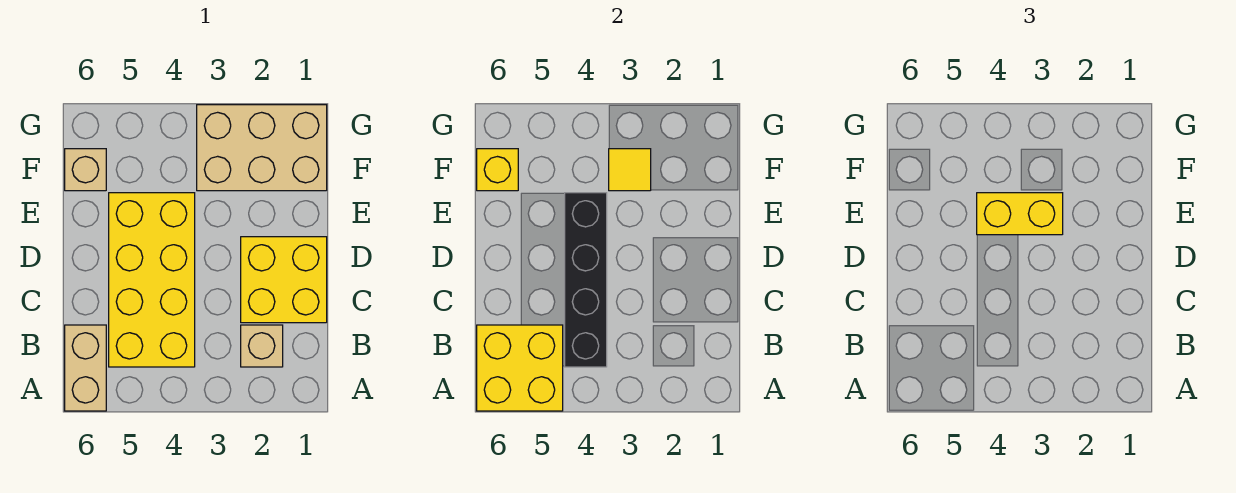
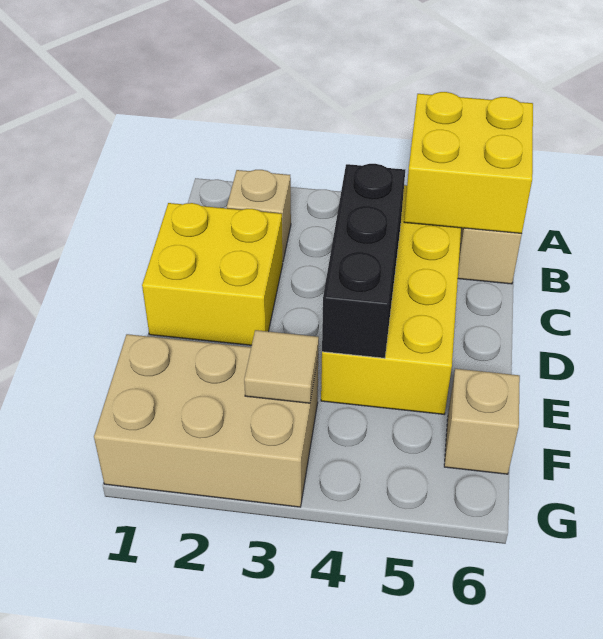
black brick B4:E4 level 2 -> black brick C4:E4 level 2
yellow brick E3:E4 level 3 -> none
yellow tile F3 level 2 -> tan tile F3 level 2
yellow brick F6 level 2 -> none

